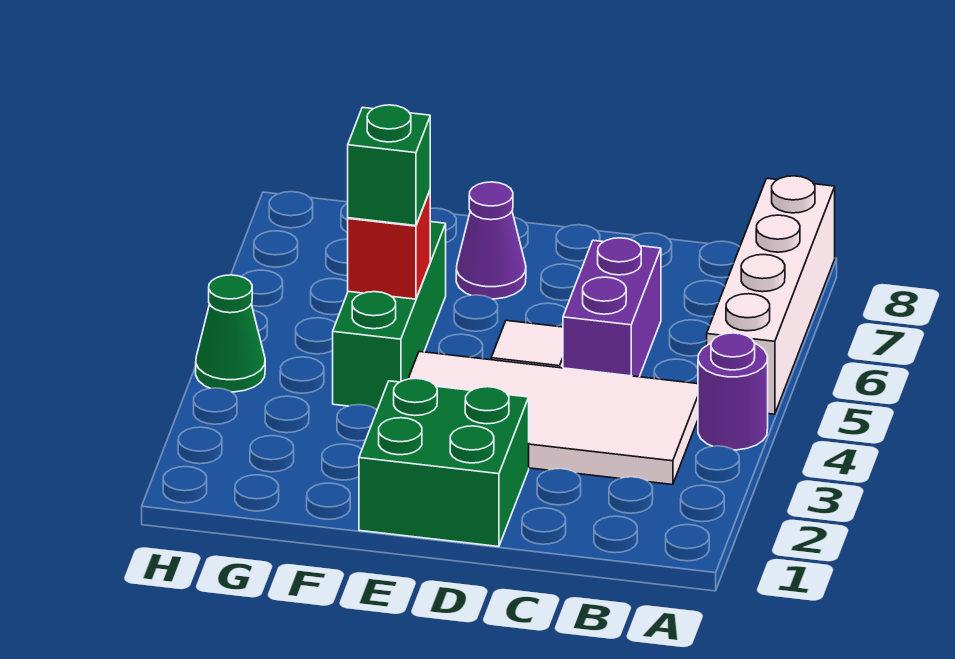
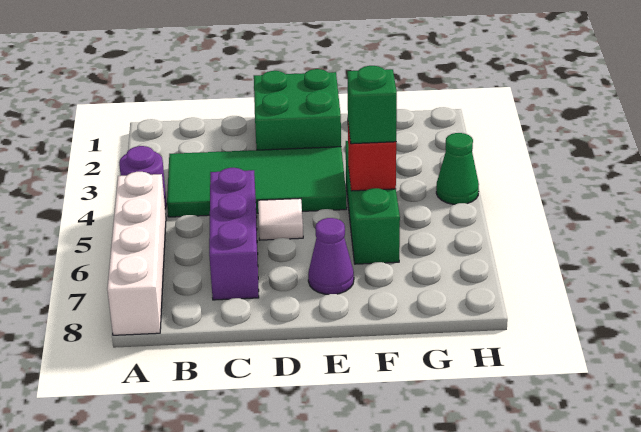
white tile B3:E4 level 1 -> green tile B3:E4 level 1
purple brick C5:C6 level 1 -> purple brick C5:C7 level 1

